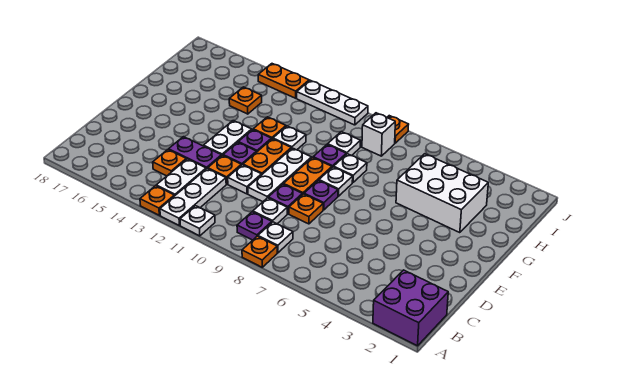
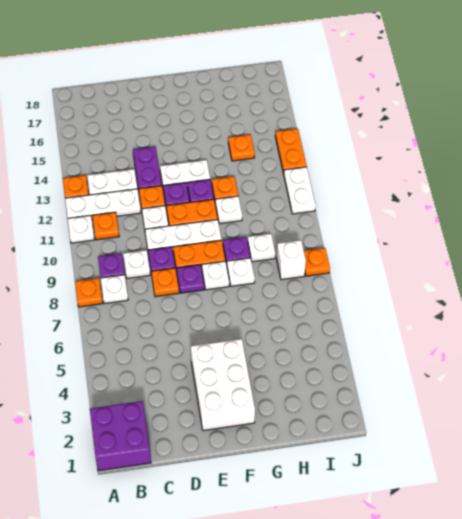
orange plate C14 level 1 -> orange plate B11 level 1
white brick G3:H5 level 1 -> white brick E2:F4 level 1
white plate J10:J12 level 1 -> white plate J11:J12 level 1

